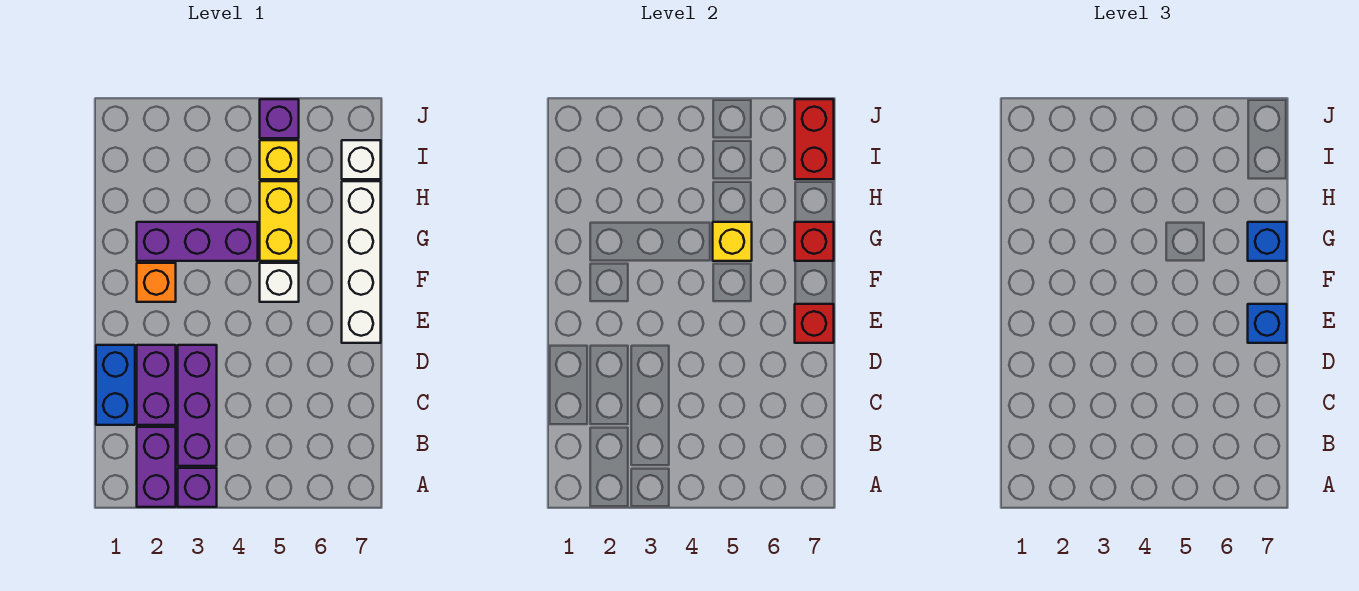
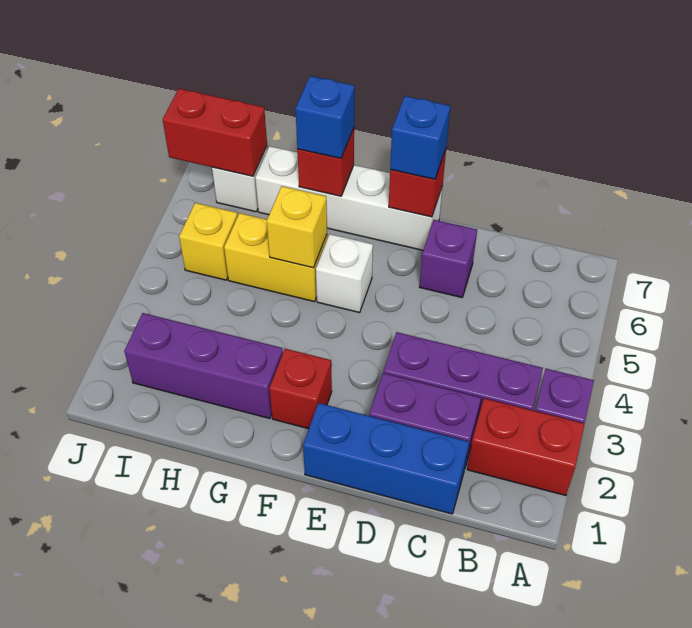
purple brick A2:B2 level 1 -> red brick A2:B2 level 1
blue brick C1:D1 level 1 -> blue brick C1:E1 level 1
orange brick F2 level 1 -> red brick F2 level 1
purple brick G2:G4 level 1 -> purple brick G2:I2 level 1
purple brick J5 level 1 -> purple brick D6 level 1

